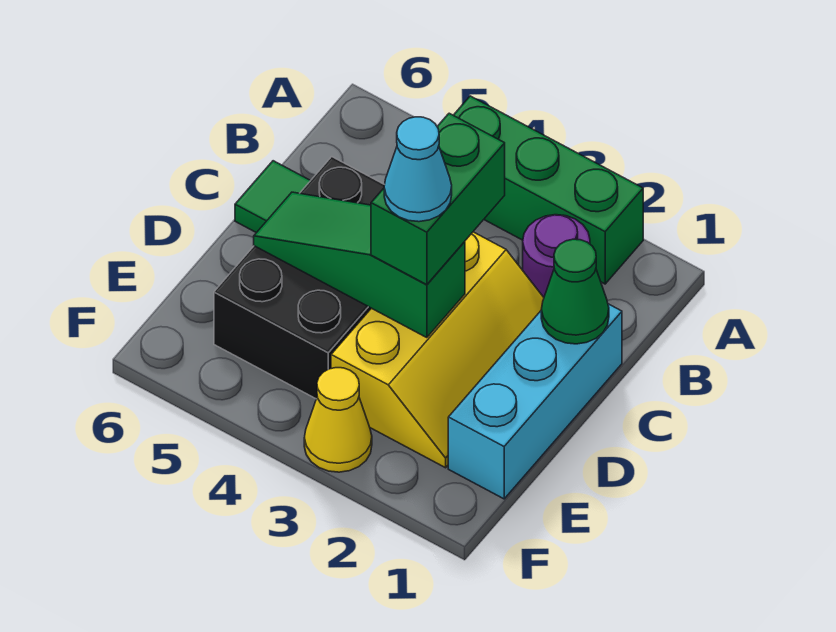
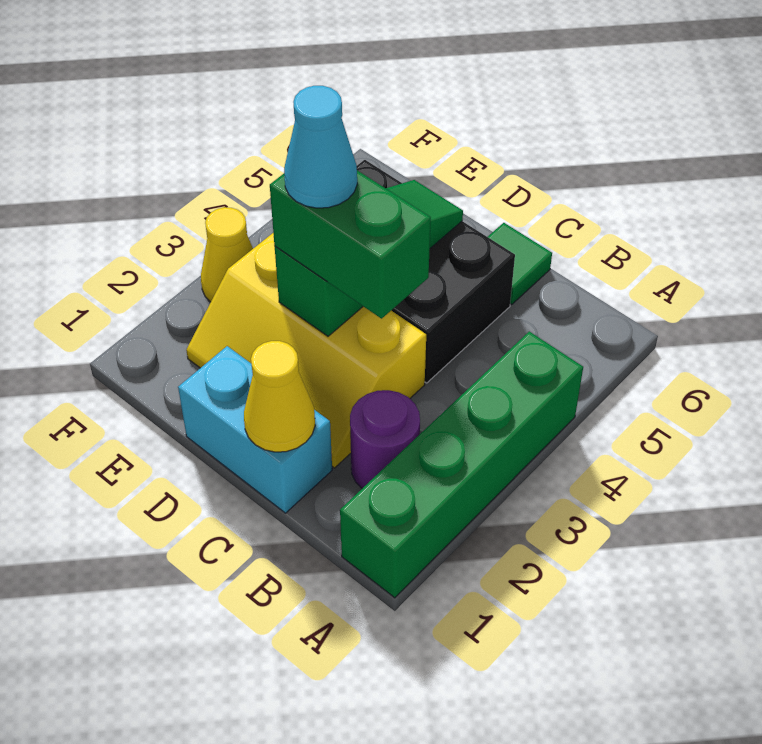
green brick A2:A4 level 1 -> green brick A1:A4 level 1
cyan brick C1:E1 level 1 -> cyan brick C1:D1 level 1
green cone C1 level 2 -> yellow cone C1 level 2

